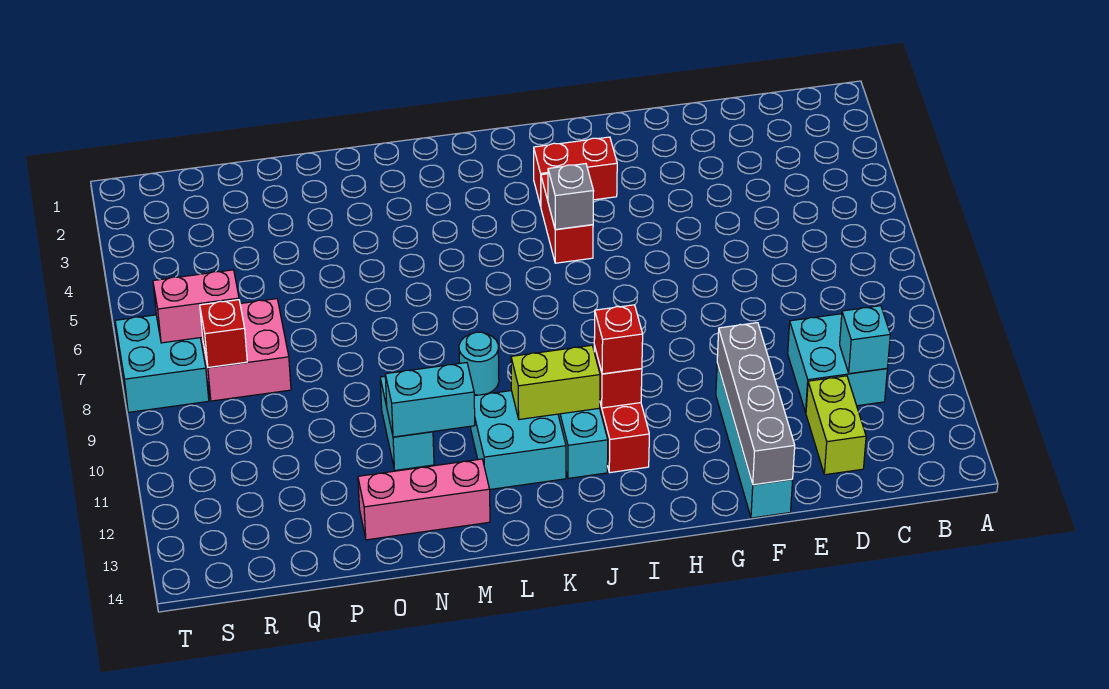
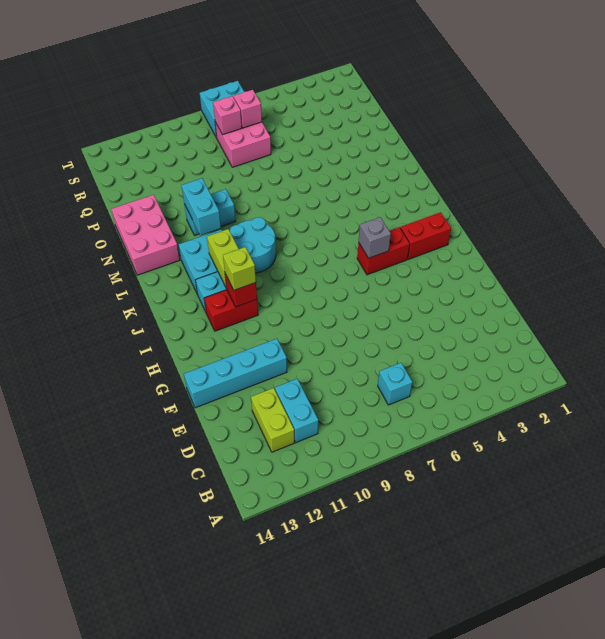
cyan brick C10:D11 level 1 -> cyan brick C11:D11 level 1
cyan brick C11 level 2 -> cyan brick C7 level 1
lime brick D12:D13 level 1 -> lime brick C12:D12 level 1
grey brick F11:F14 level 2 -> none
red brick H3:I3 level 1 -> red brick I2:I3 level 1
red brick I11 level 3 -> lime brick I11 level 3
cyan round brick L9 level 1 -> cyan round brick K9:L10 level 1
pink brick M13:O13 level 1 -> pink brick M13:O14 level 1
pink brick R7:S7 level 2 -> pink brick R7 level 2
red brick R8 level 2 -> pink brick R8 level 2

